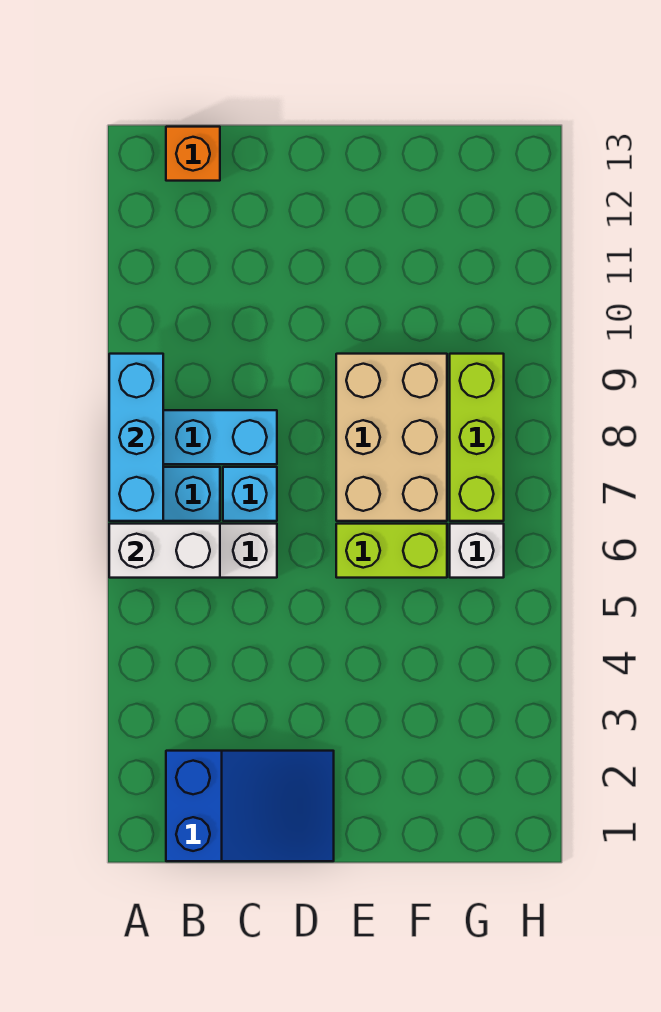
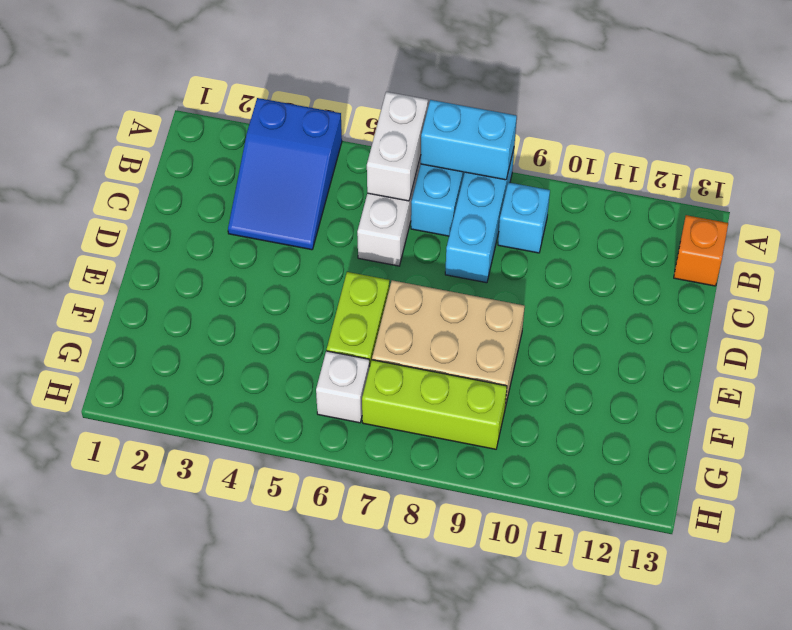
cyan brick A7:A9 level 2 -> cyan brick A7:A8 level 2
blue slope B1:D2 level 1 top B -> blue slope A3:C4 level 1 top A
cyan brick C7 level 1 -> cyan brick B9 level 1

